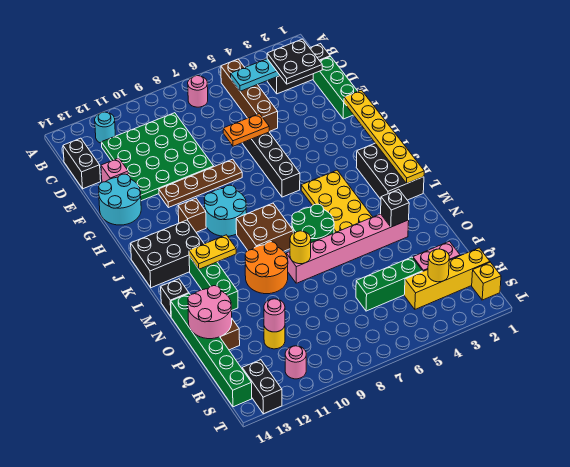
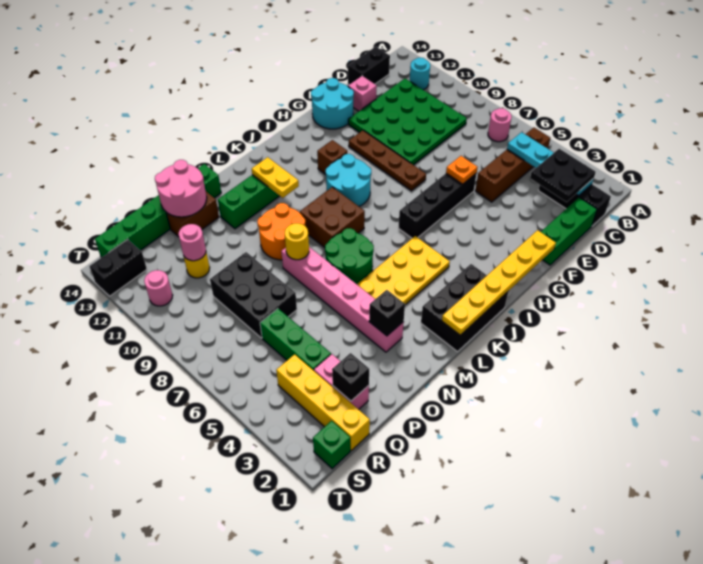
orange plate F6:F7 level 2 -> orange plate F6 level 2
black brick J12:K14 level 1 -> black brick P7:Q9 level 1
black brick M14 level 1 -> black brick Q2 level 2
yellow round brick R3 level 2 -> none
yellow brick S1 level 1 -> green brick S1 level 1

